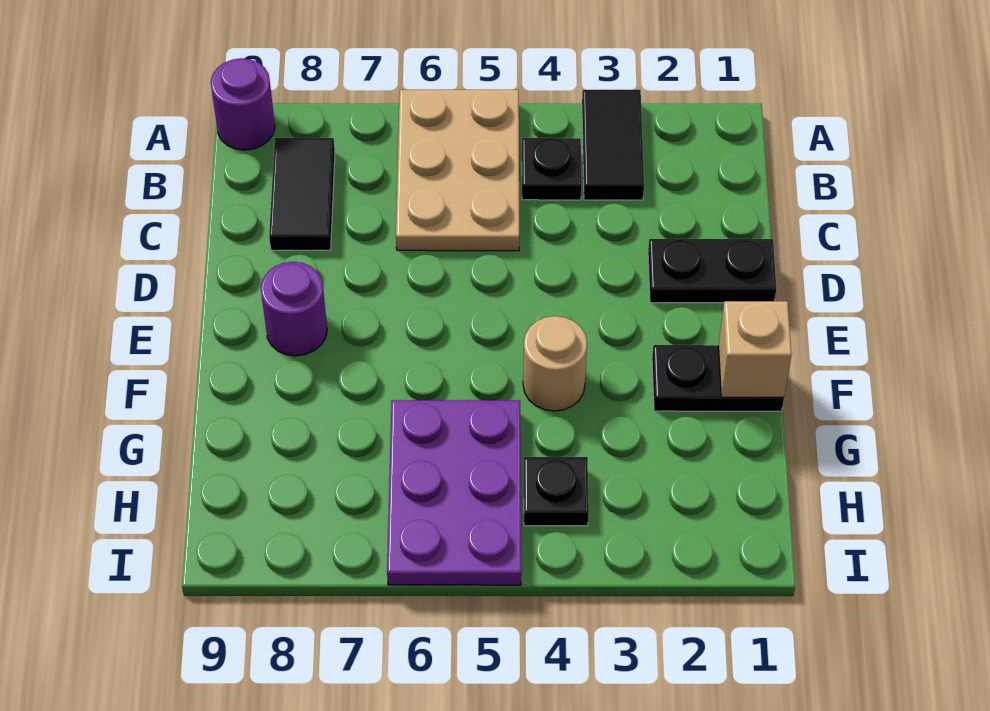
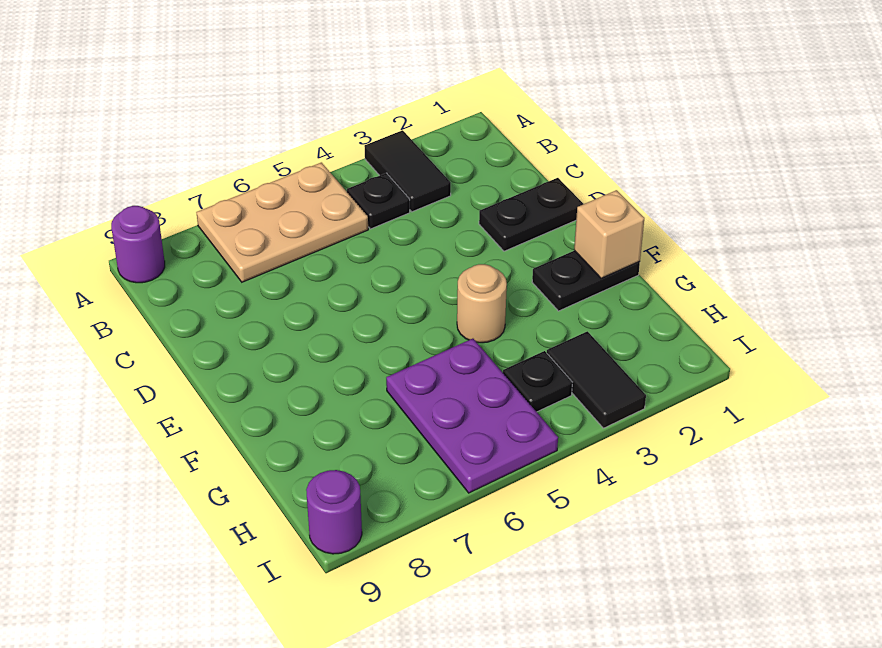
tan plate A5:C6 level 1 -> tan plate A5:B7 level 1
black tile B8:C8 level 1 -> black tile H3:I3 level 1
purple round brick E8 level 1 -> purple round brick I9 level 1

